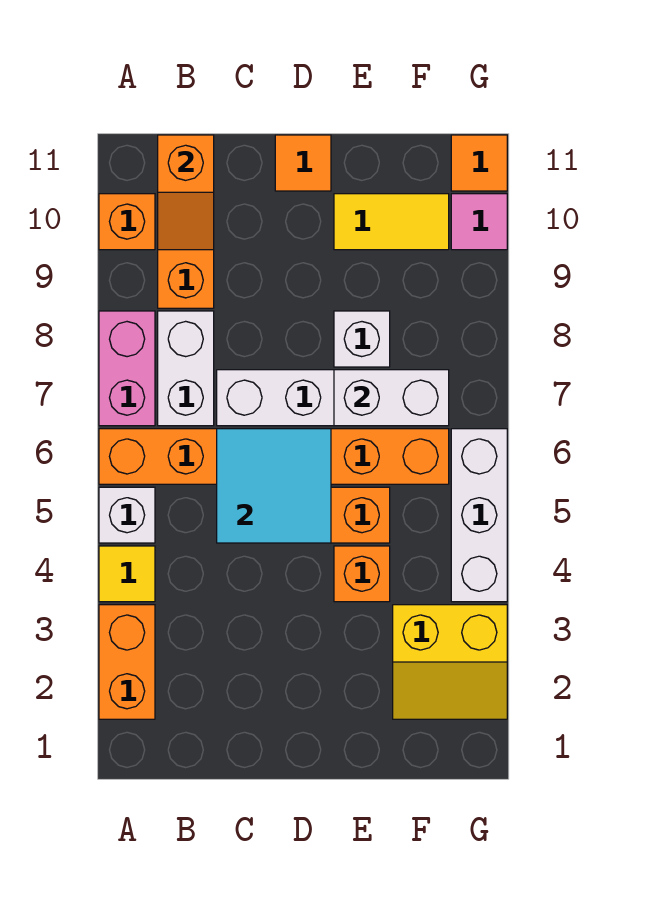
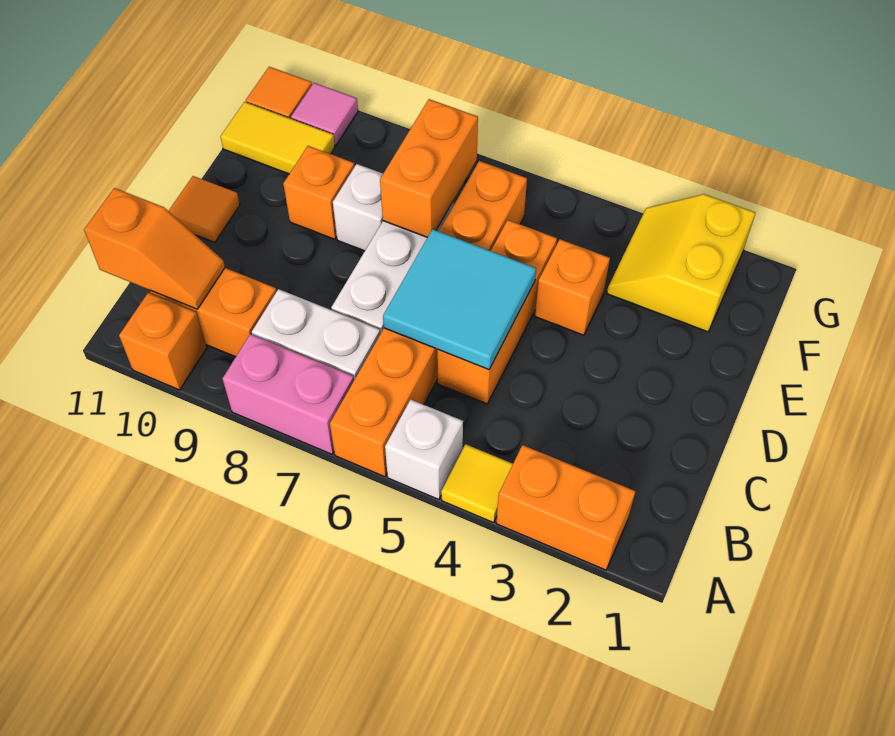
white brick E7:F7 level 2 -> orange brick E7:F7 level 2
none -> orange brick E9 level 1
yellow tile E10:F10 level 1 -> yellow tile F10:F11 level 1
yellow slope F2:G3 level 1 top 3 -> yellow slope F2:G3 level 1 top 2
white brick G4:G6 level 1 -> none

